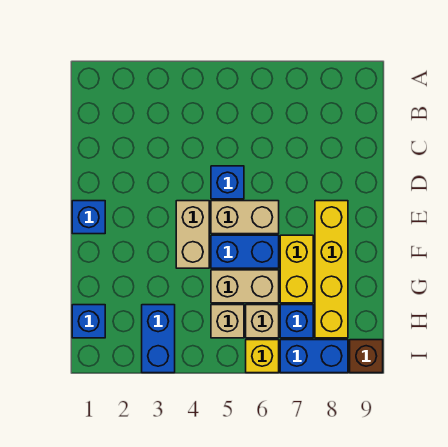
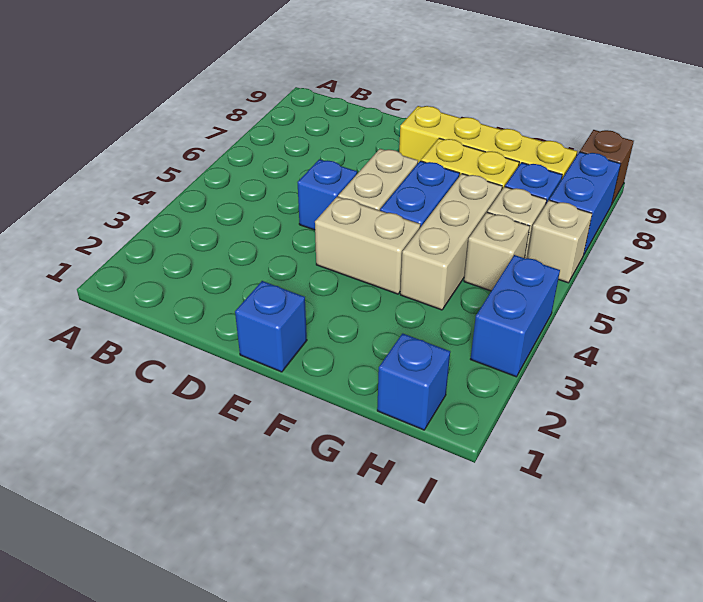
tan brick G5:G6 level 1 -> tan brick G4:G6 level 1
blue brick H3:I3 level 1 -> blue brick I3:I4 level 1
yellow brick I6 level 1 -> tan brick I6 level 1

